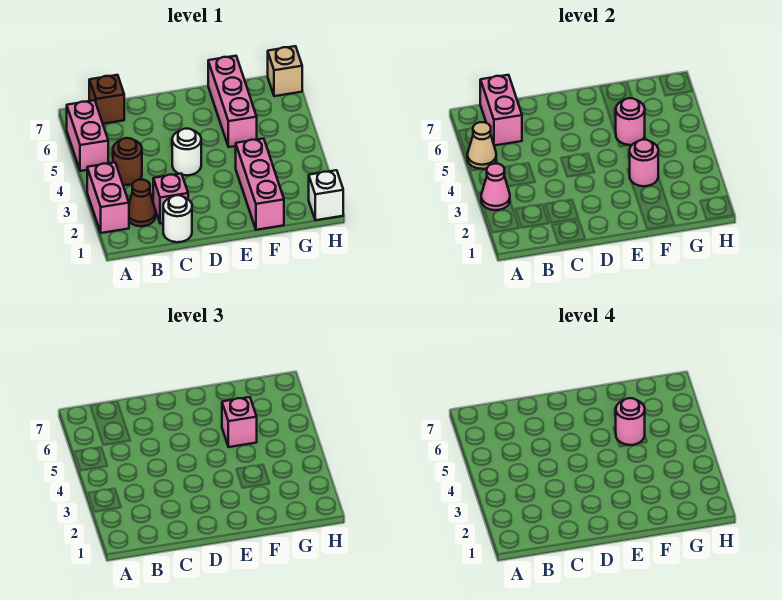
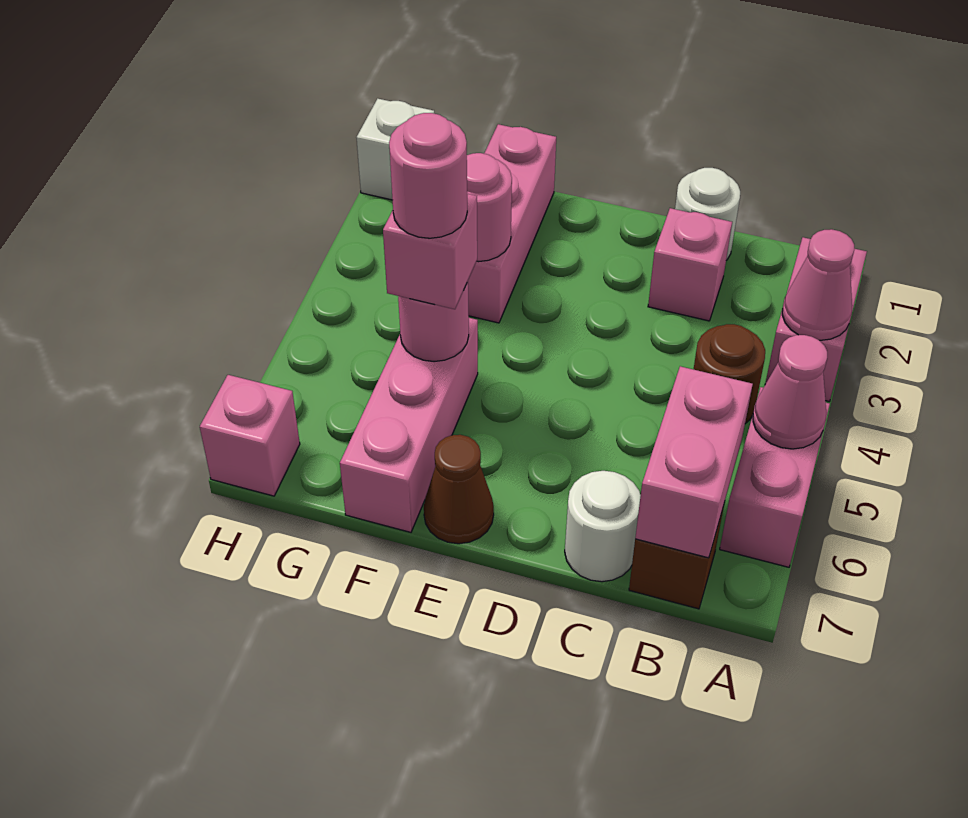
tan cone A5 level 2 -> pink cone A5 level 2
brown cone B2 level 1 -> brown cone E7 level 1
white round brick D4 level 1 -> white round brick C7 level 1
tan brick H7 level 1 -> pink brick H7 level 1

